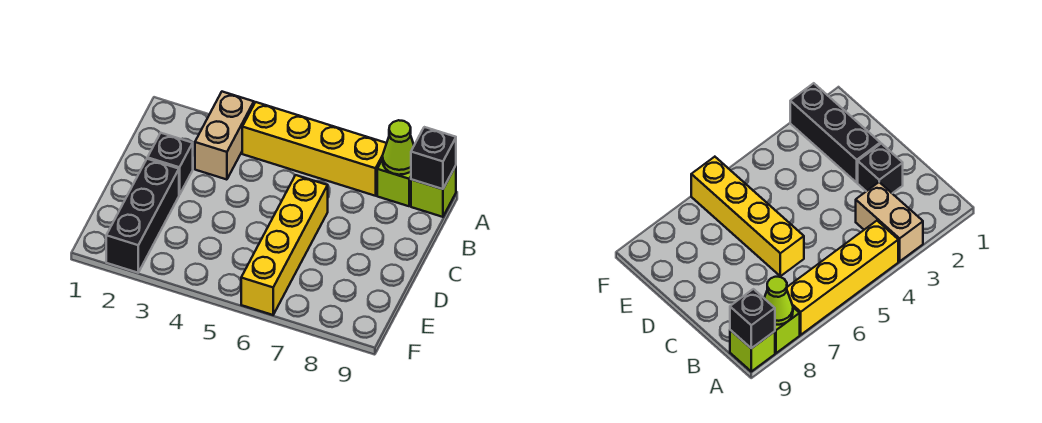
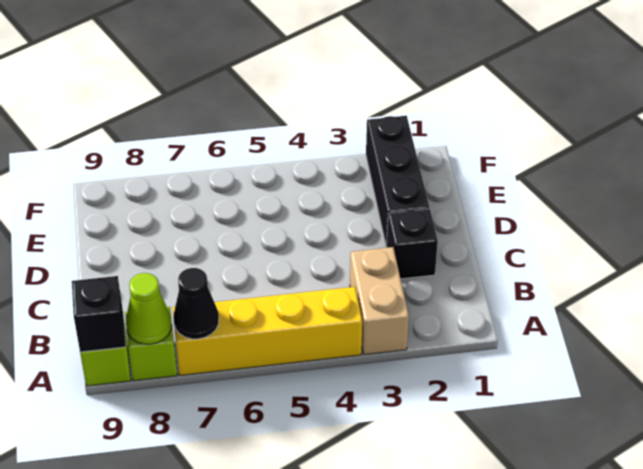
none -> black cone A7 level 2
yellow brick C6:F6 level 1 -> none

